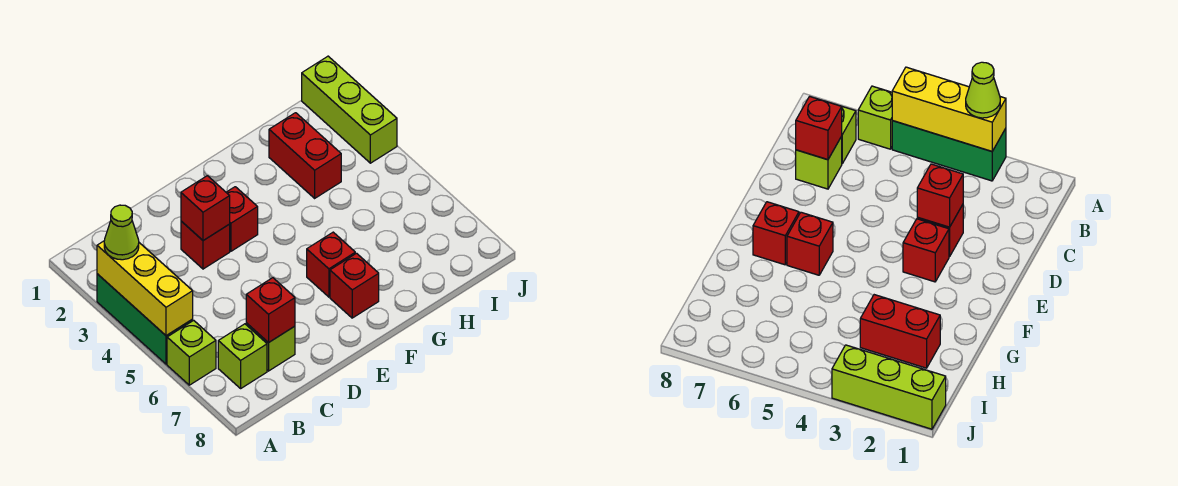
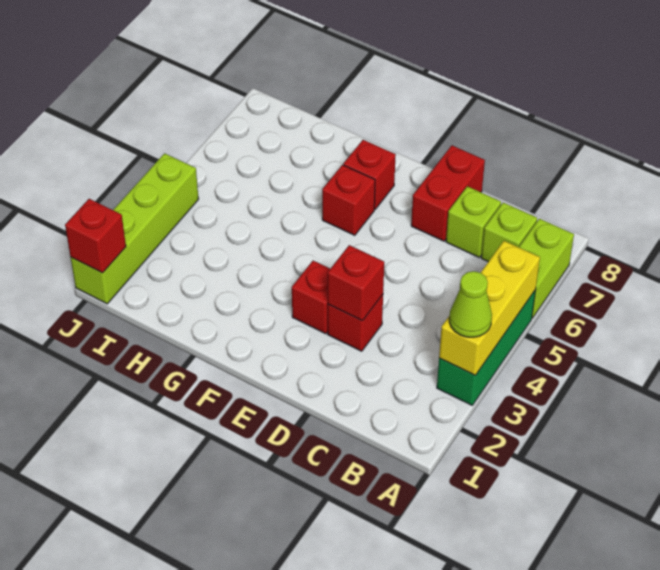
lime brick A6 level 1 -> lime brick A6:A7 level 1
red brick C7 level 2 -> red brick J1 level 2
red brick H2:H3 level 1 -> red brick D7:D8 level 1
lime brick J1:J3 level 1 -> lime brick J1:J4 level 1

